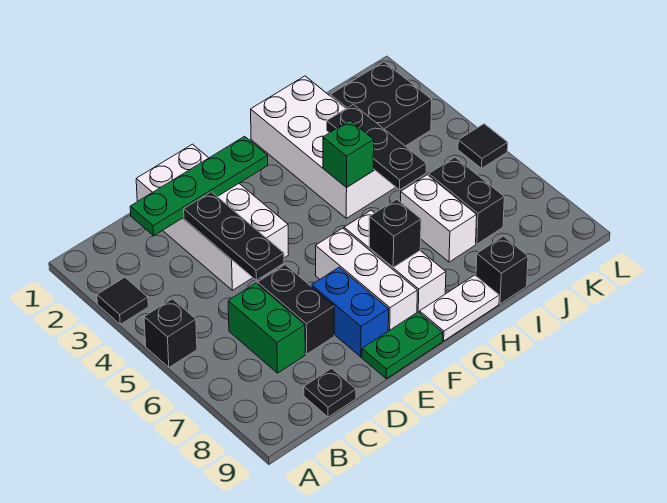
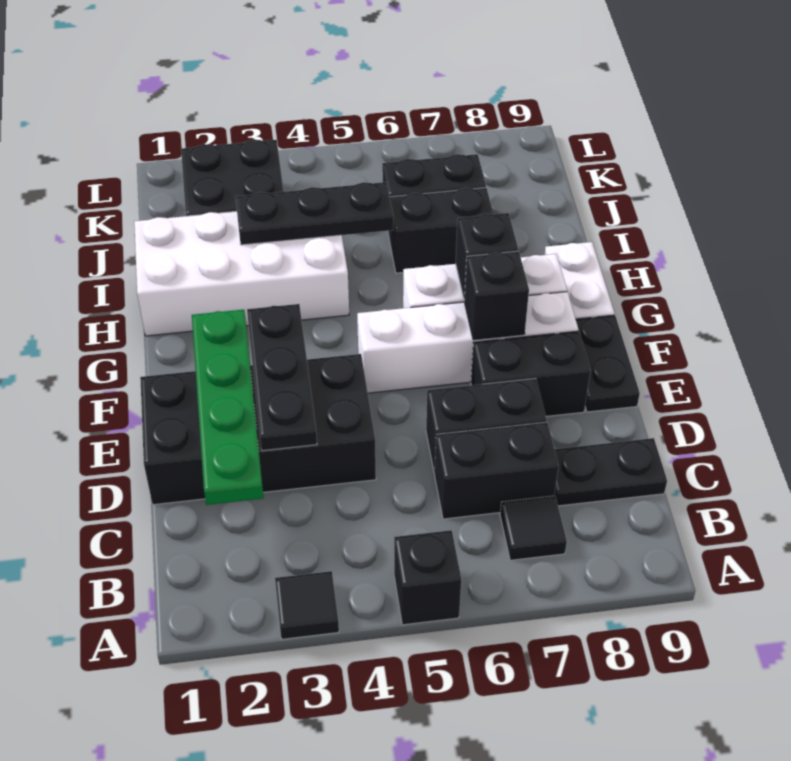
green brick C6:C7 level 1 -> black brick C6:C7 level 1
black plate C9 level 1 -> black plate C8:C9 level 1
white brick D1:E4 level 1 -> black brick D1:E4 level 1
black plate D3:D5 level 2 -> black plate D3:F3 level 2
blue brick E7:E8 level 1 -> black brick E7:E8 level 1
green plate E9:F9 level 1 -> black plate E9:F9 level 1
white brick F6:F8 level 1 -> white brick F5:F8 level 1
green brick H4 level 2 -> none
white brick I6:I7 level 1 -> black brick I6:I7 level 1
black brick I9 level 1 -> black brick F7 level 2
black tile L5 level 1 -> black tile B7 level 1

